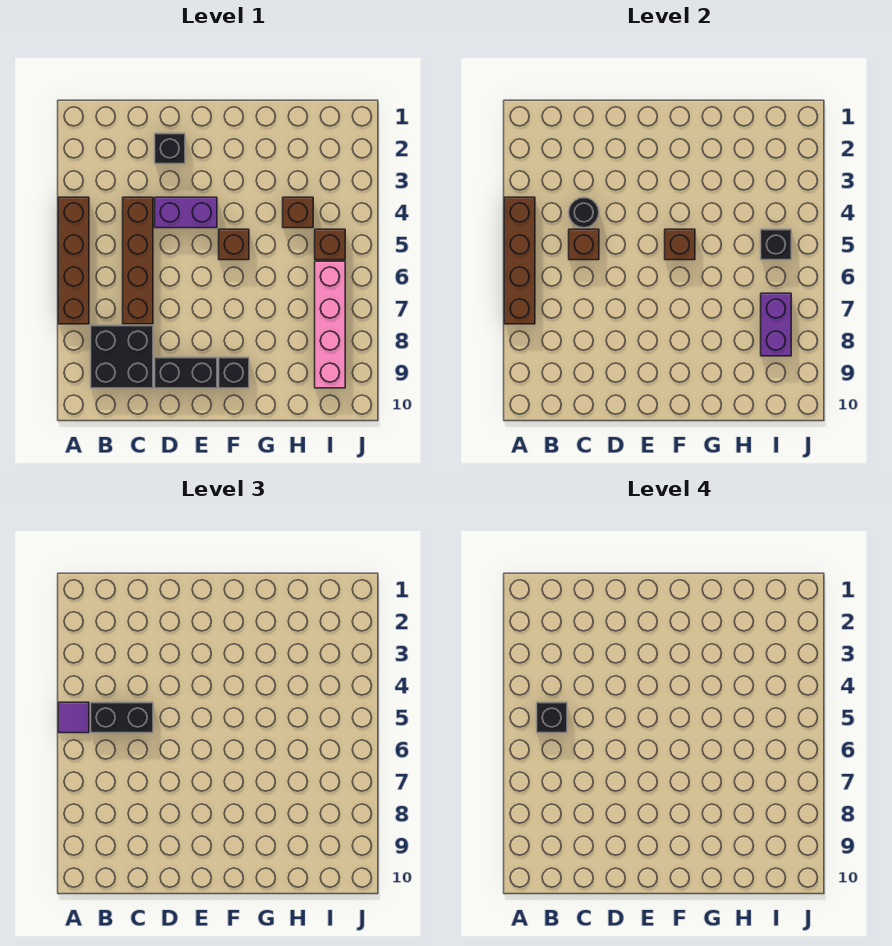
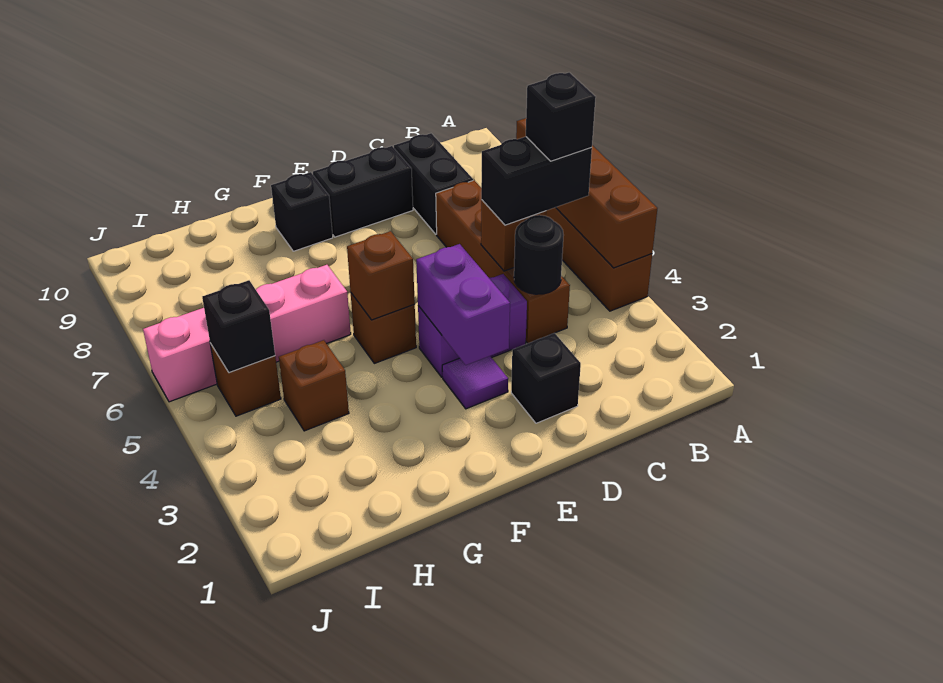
purple tile A5 level 3 -> purple tile E3 level 1
black brick B8:C9 level 1 -> black brick C8:C9 level 1
pink brick I6:I9 level 1 -> pink brick G6:J6 level 1
purple brick I7:I8 level 2 -> purple brick E3:E4 level 2

